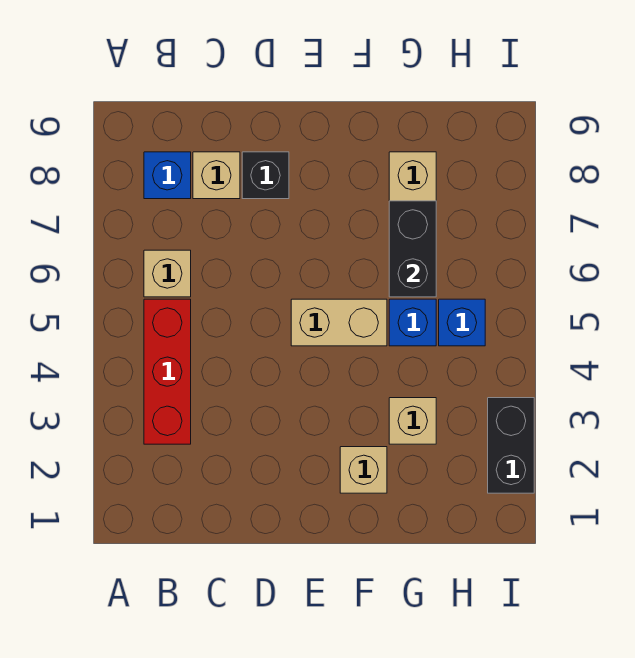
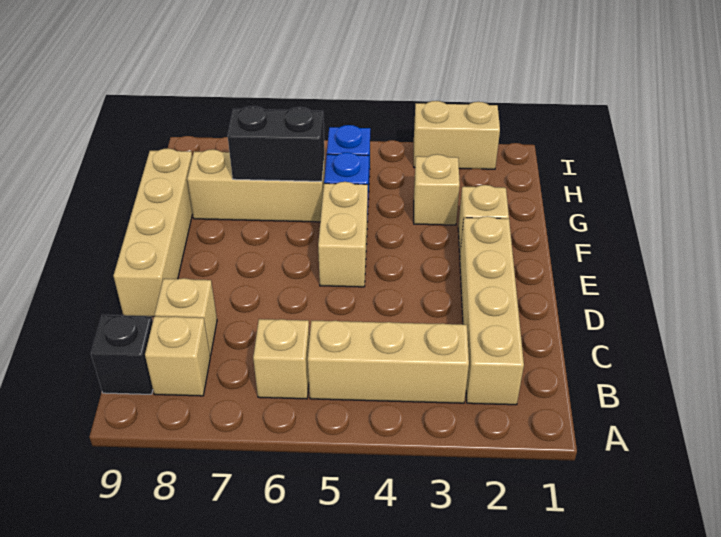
none -> tan brick B2:E2 level 1
red brick B3:B5 level 1 -> tan brick B3:B5 level 1
blue brick B8 level 1 -> tan brick B8 level 1
black brick D8 level 1 -> black brick B9 level 1
none -> tan brick D9:G9 level 1
black brick I2:I3 level 1 -> tan brick I2:I3 level 1

